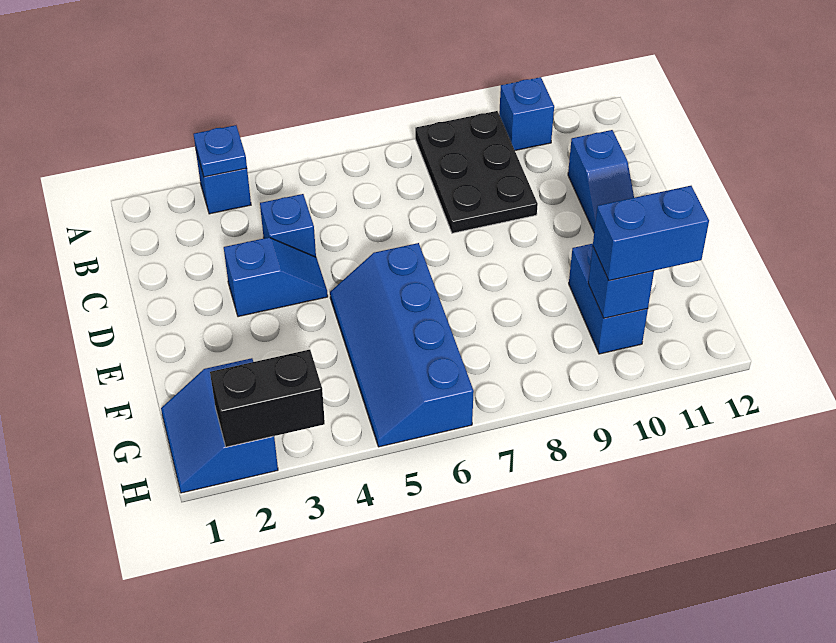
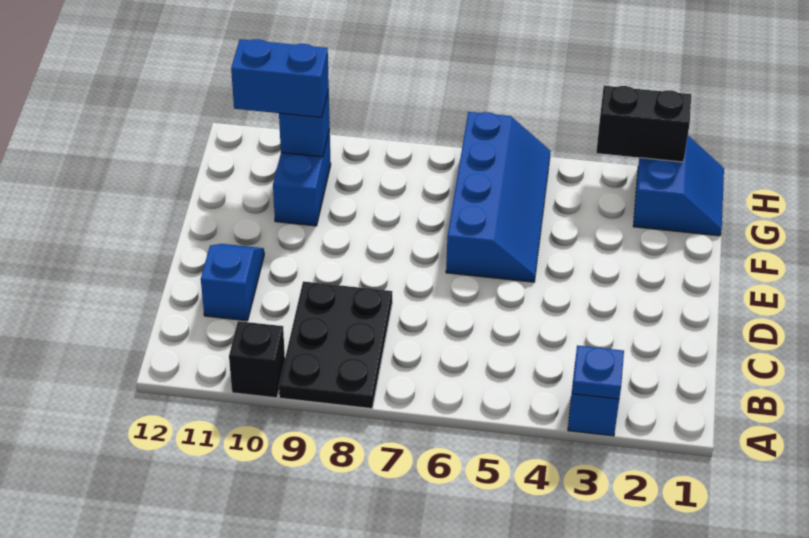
blue brick A10 level 1 -> black brick A10 level 1
blue brick C4 level 1 -> none
blue slope D3:D4 level 1 top 3 -> none

